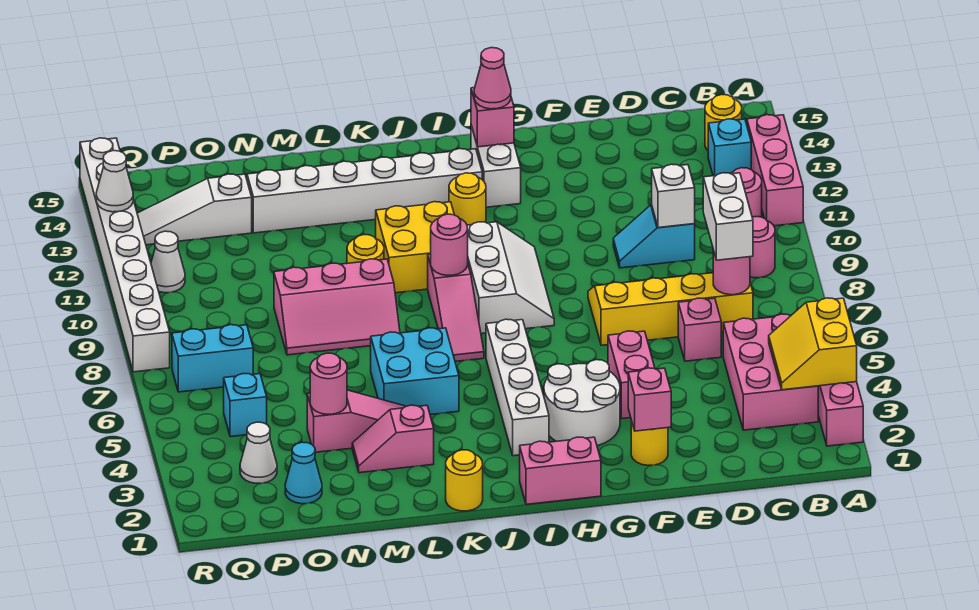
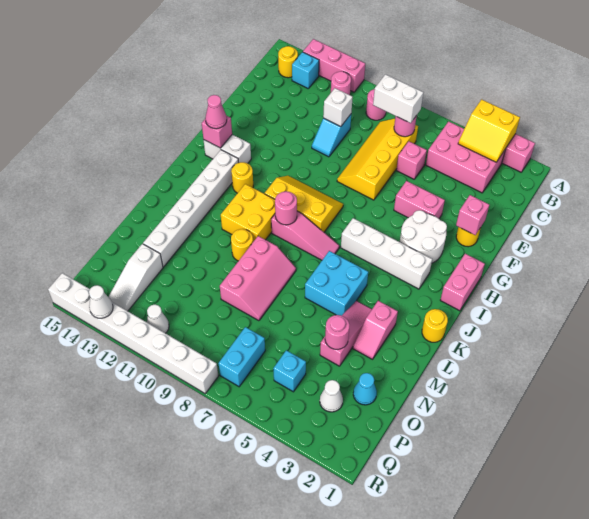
white slope H8:I10 level 1 top I -> yellow slope H8:I10 level 1 top I

